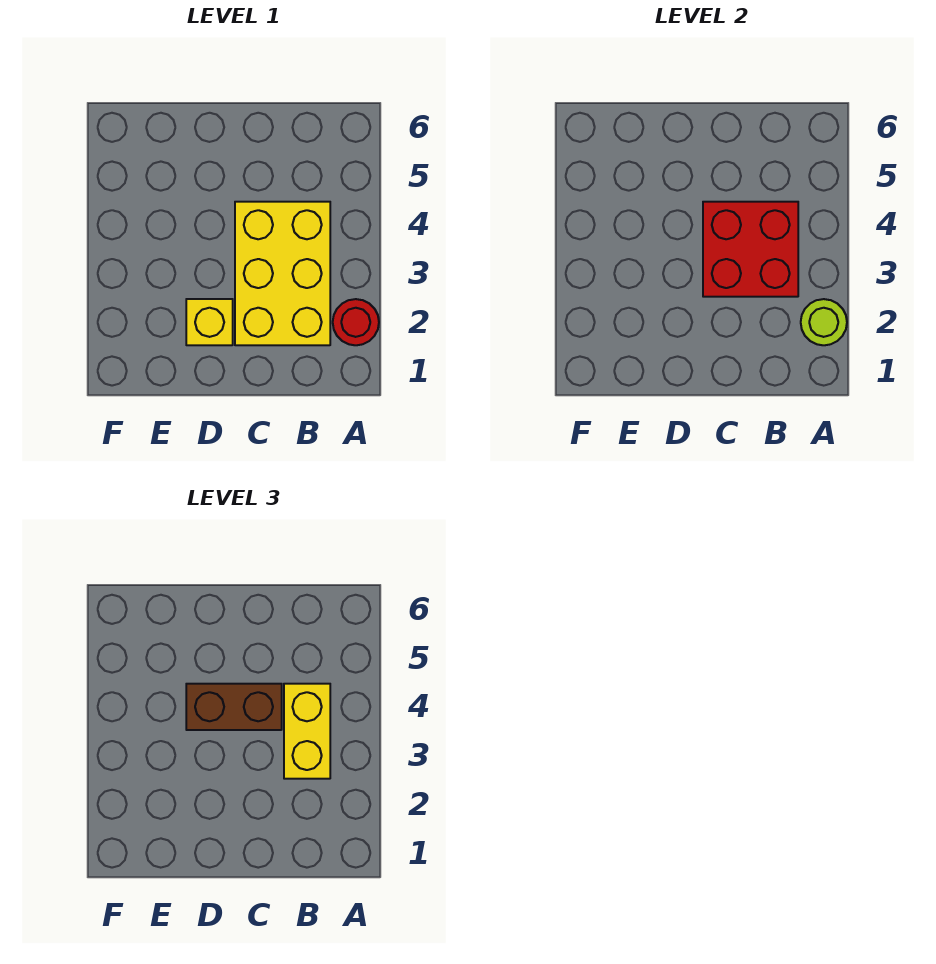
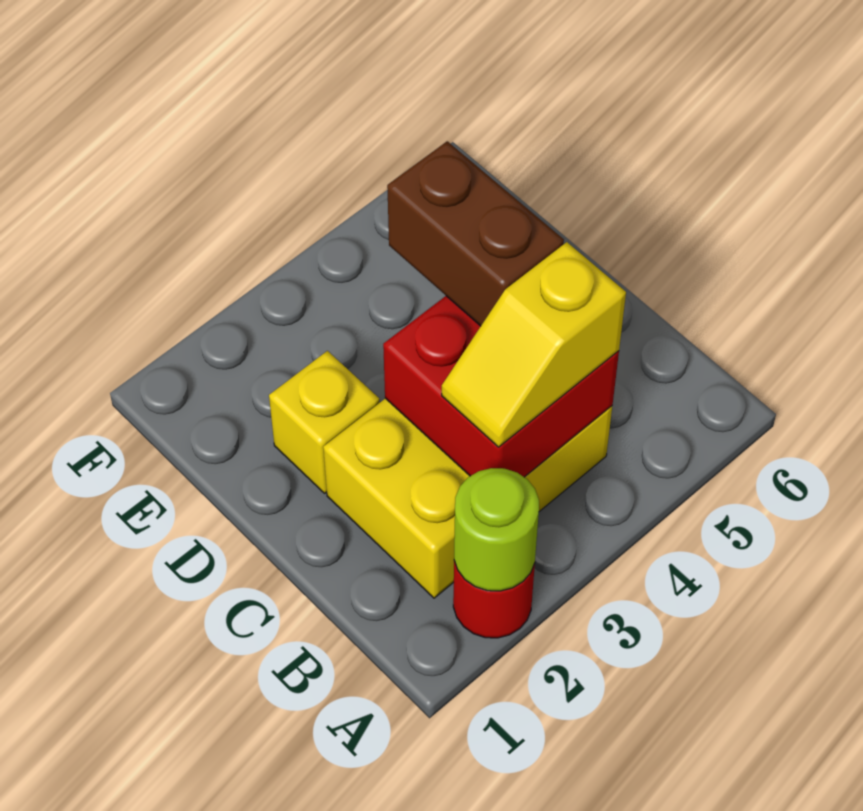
yellow brick B3:B4 level 3 -> yellow slope B3:B4 level 3 top 4

